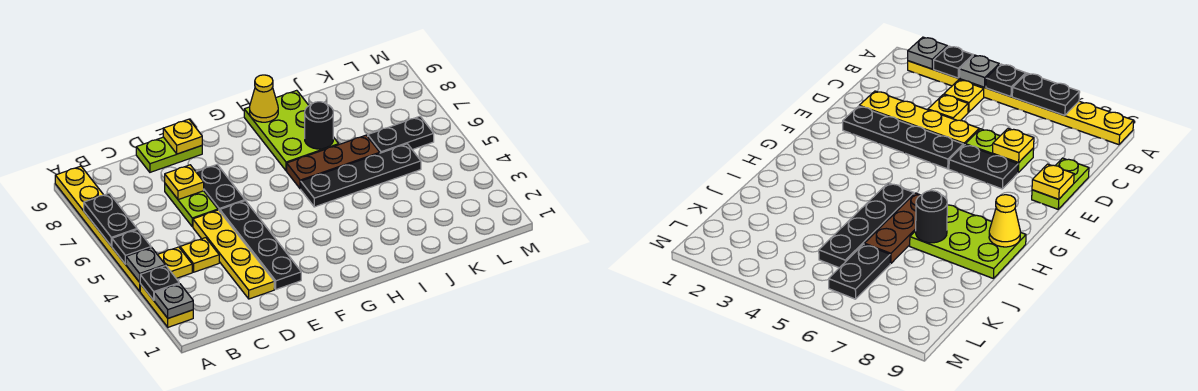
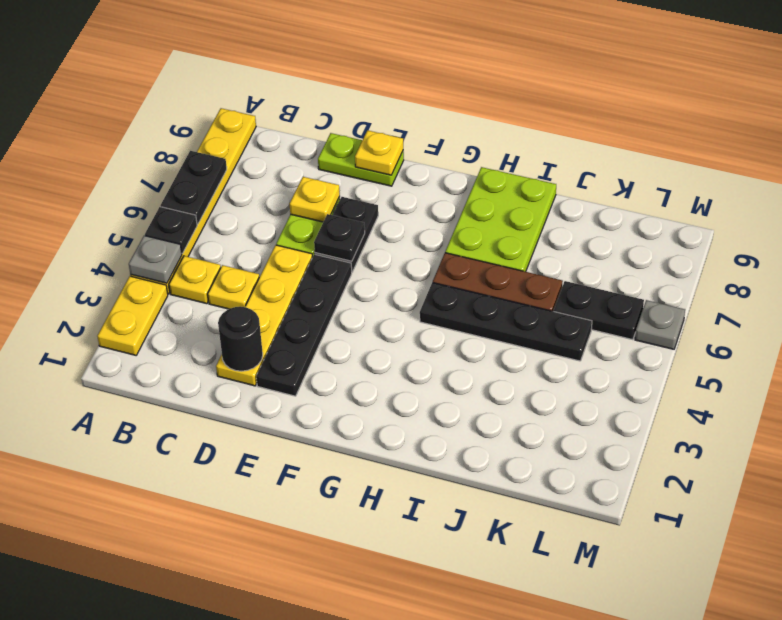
grey plate A2 level 2 -> grey plate M6 level 1
black plate A3 level 2 -> black plate E6 level 2
yellow cone H9 level 2 -> none
black round brick I7 level 2 -> black round brick D2 level 2

